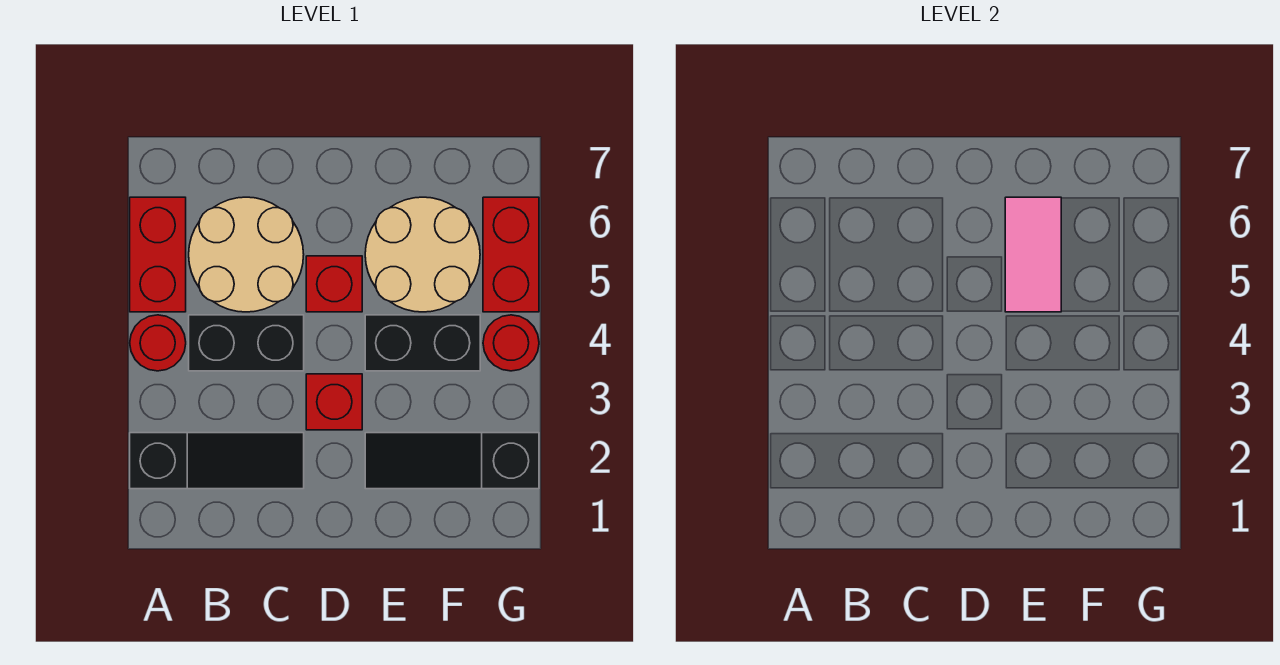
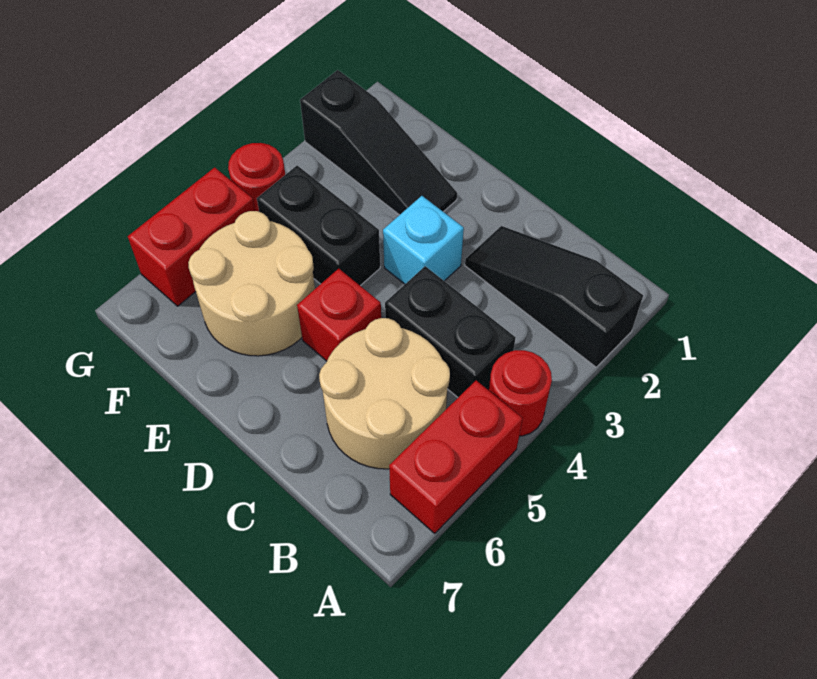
red brick D3 level 1 -> cyan brick D3 level 1
pink tile E5:E6 level 2 -> none

